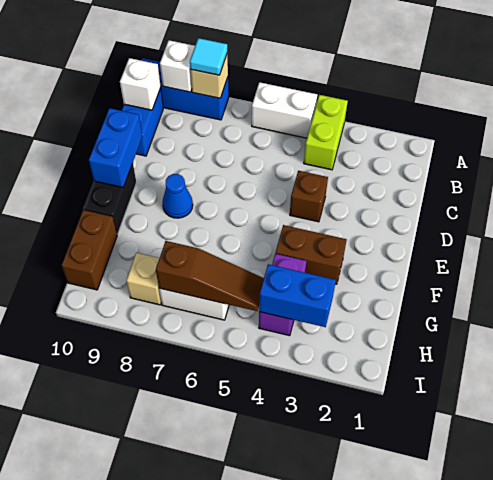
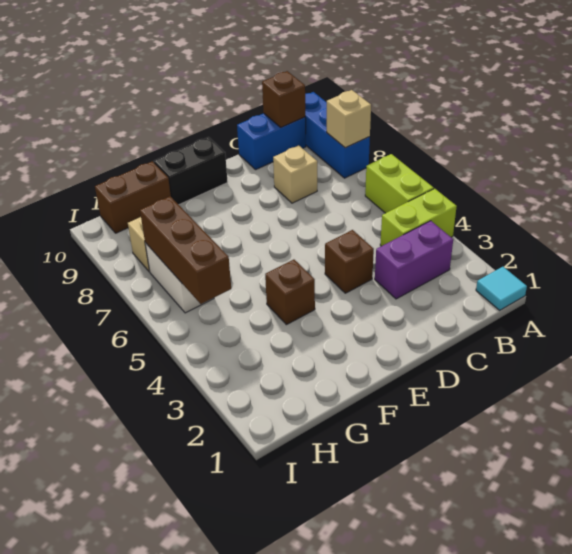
white brick A5:A6 level 1 -> lime brick A5:A6 level 1
cyan tile A8 level 3 -> cyan tile A1 level 1
white brick A9 level 2 -> none
white brick B10 level 2 -> brown brick B10 level 2
none -> tan brick C8 level 1
blue brick D10:E10 level 2 -> none
blue cone E8 level 1 -> none
brown brick F3:F4 level 1 -> brown brick F4 level 1
purple brick G4:H4 level 1 -> purple brick B3:C3 level 1
blue brick H3:H4 level 2 -> none
brown slope H5:H7 level 2 top 7 -> brown brick H5:H7 level 2

